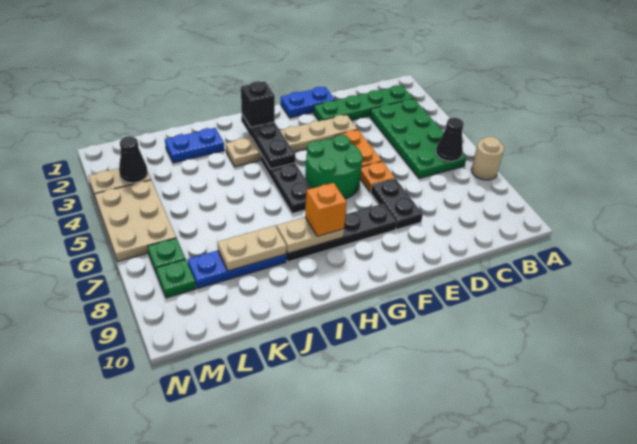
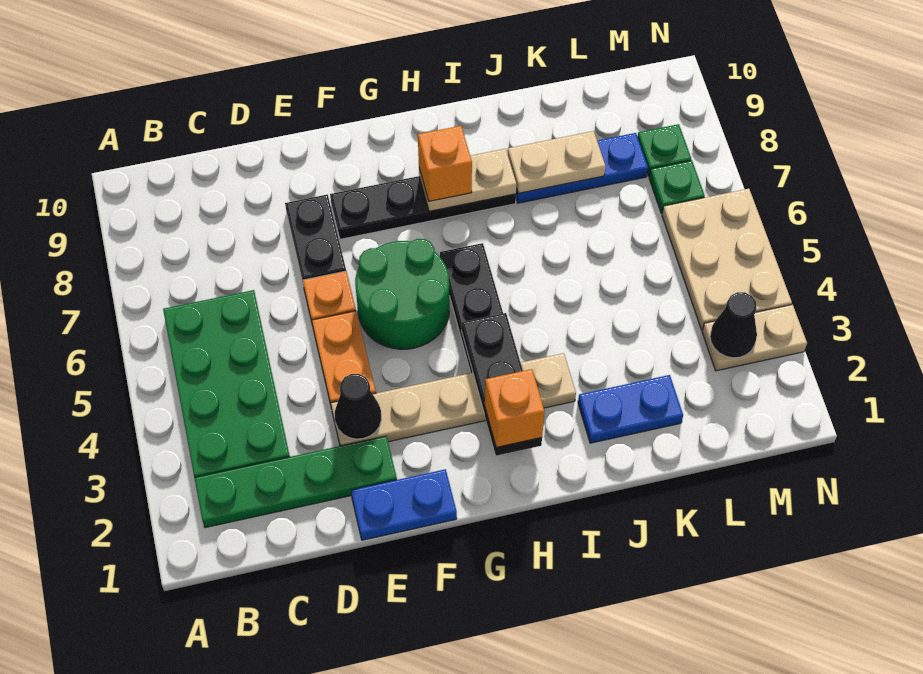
tan round brick A7 level 1 -> none
black cone B6 level 2 -> black cone E3 level 2
black brick H2 level 3 -> orange brick H2 level 3

